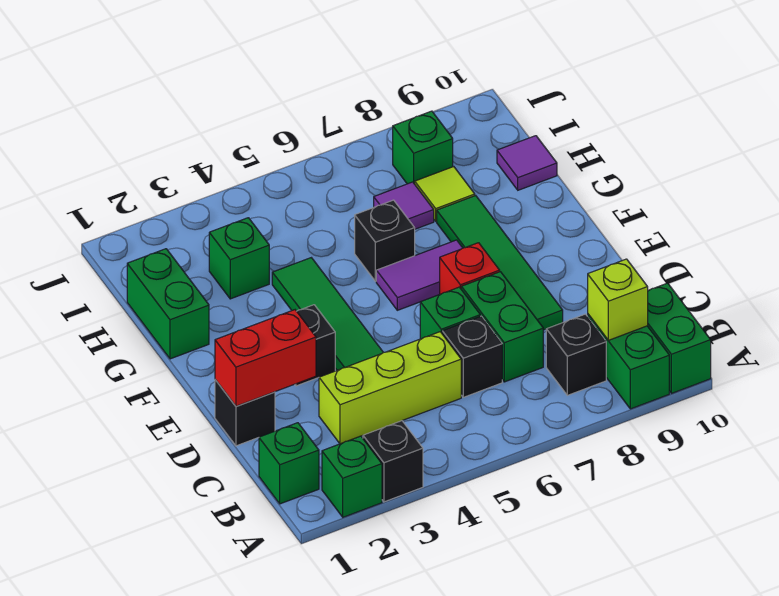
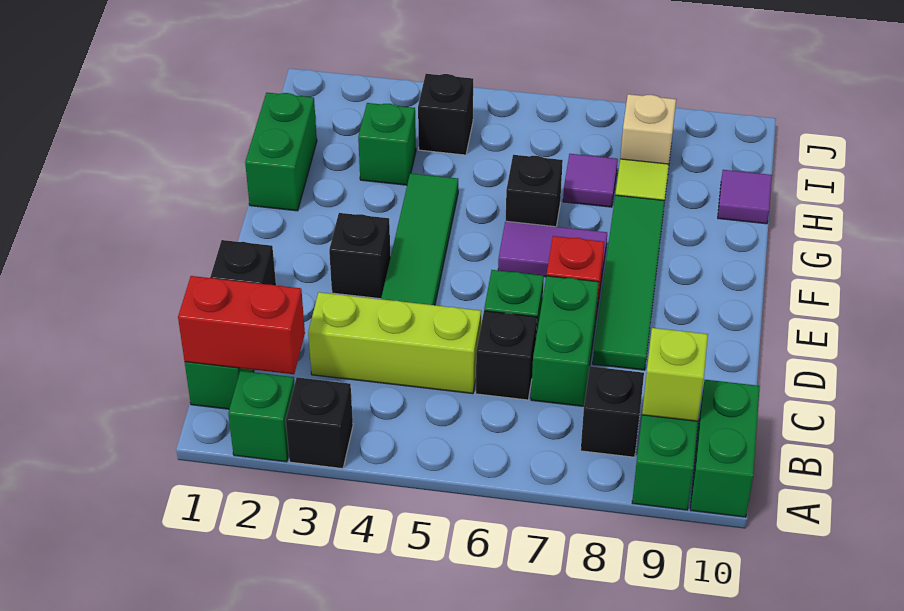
red brick D1:D2 level 2 -> red brick B1:B2 level 2
none -> black brick I4 level 1
green brick I8 level 1 -> tan brick I8 level 1

